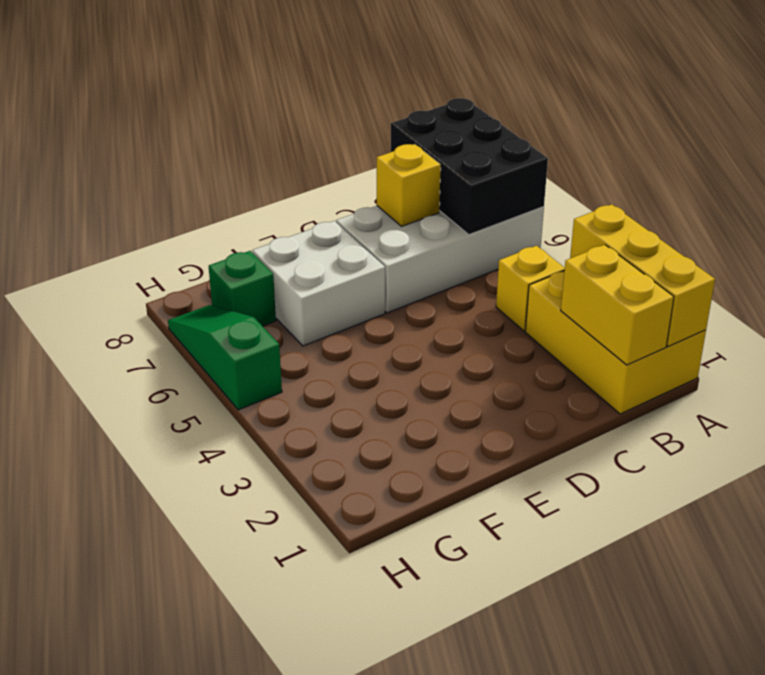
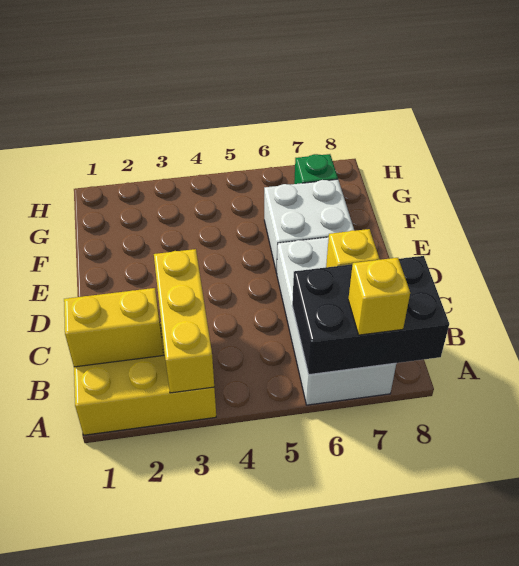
yellow brick A1:A3 level 2 -> yellow brick A3:C3 level 2
yellow brick B4 level 1 -> yellow brick A7 level 3
green slope H5:H7 level 1 top 5 -> none

